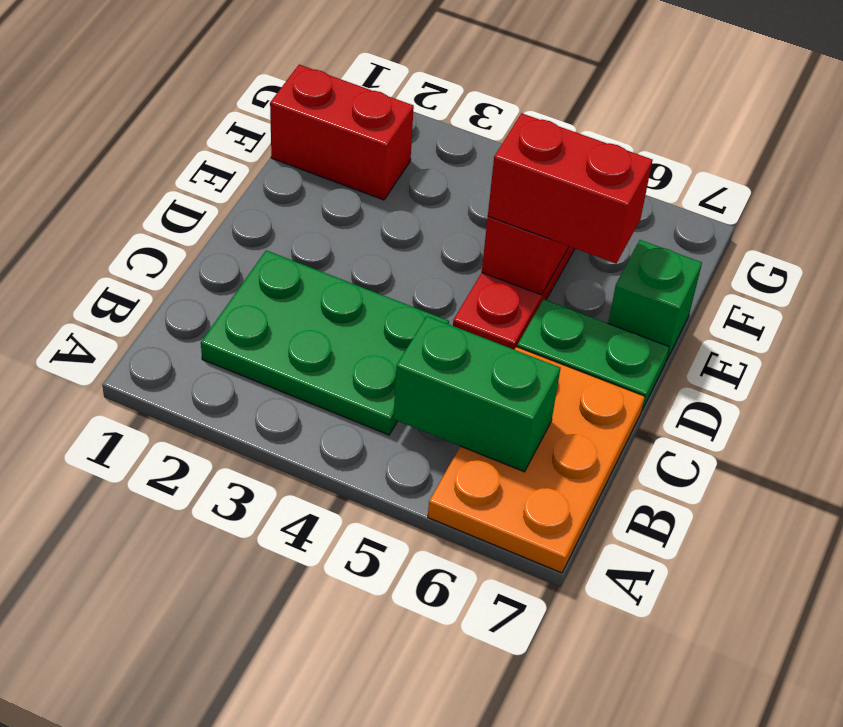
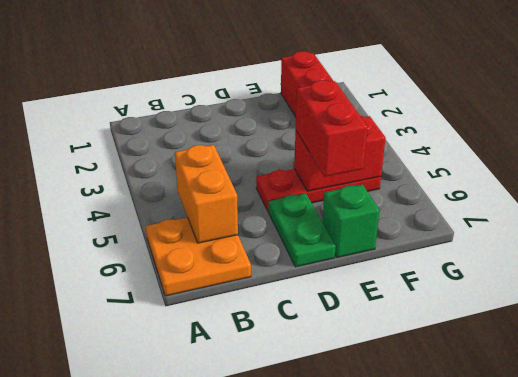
orange plate A6:C7 level 1 -> orange plate A6:B7 level 1
green plate B2:C4 level 1 -> none
green brick B5:B6 level 2 -> orange brick B5:B6 level 2

